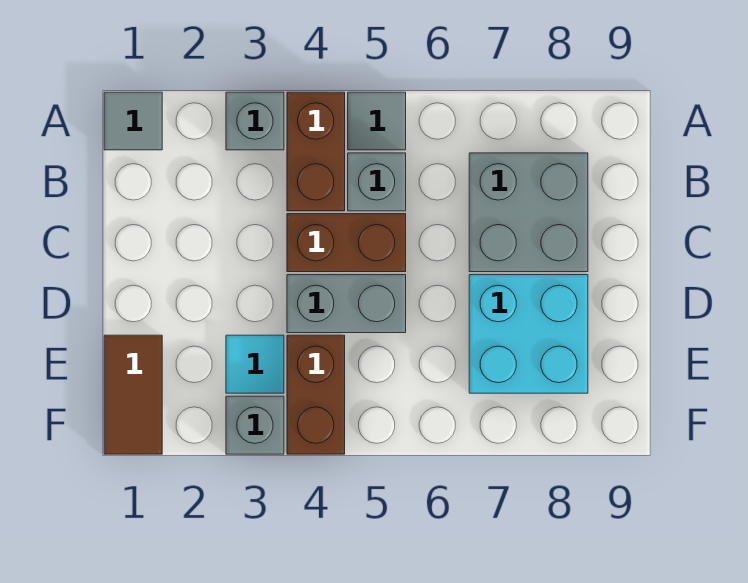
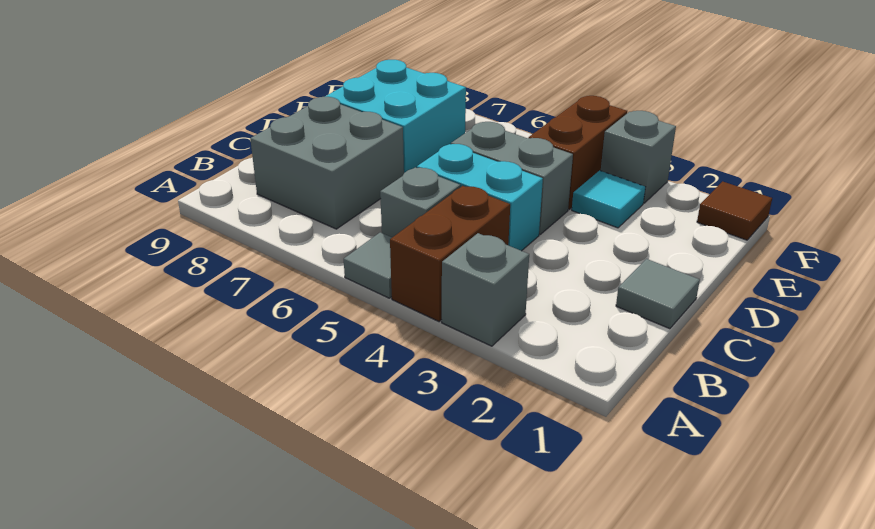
grey tile A1 level 1 -> grey tile C1 level 1
brown brick C4:C5 level 1 -> cyan brick C4:C5 level 1
brown tile E1:F1 level 1 -> brown tile F1 level 1

